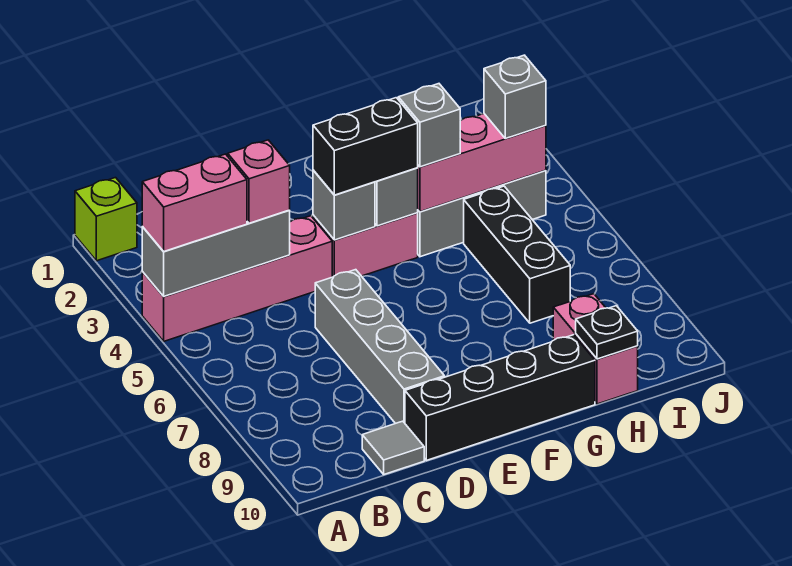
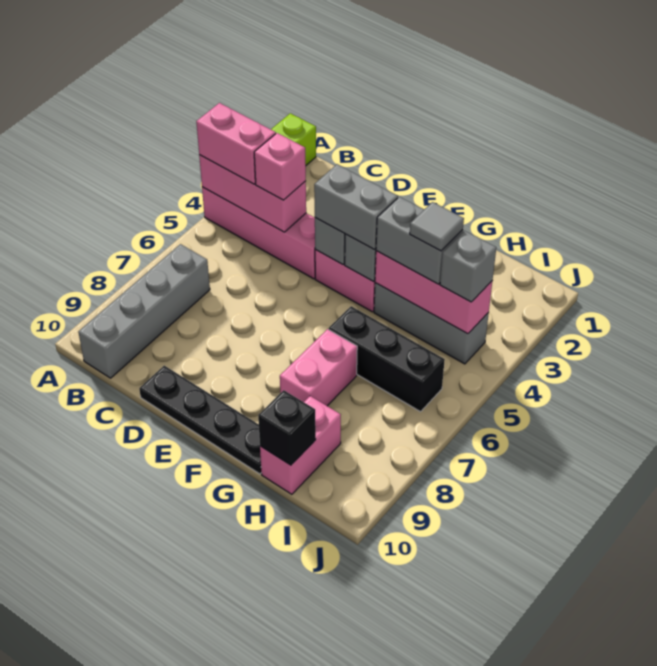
grey brick A4:C4 level 2 -> pink brick A4:C4 level 2
grey tile C10 level 1 -> grey tile H4 level 4
grey brick D6:D9 level 1 -> grey brick B7:B10 level 1
black brick D10:G10 level 1 -> black plate D10:G10 level 1
black brick E4:F4 level 3 -> grey brick E4:F4 level 3
grey brick G4 level 3 -> grey brick G4:H4 level 3
none -> pink brick G7:G8 level 1
black brick H5:H7 level 1 -> black brick G6:I6 level 1
black plate H10 level 2 -> black brick H10 level 2

